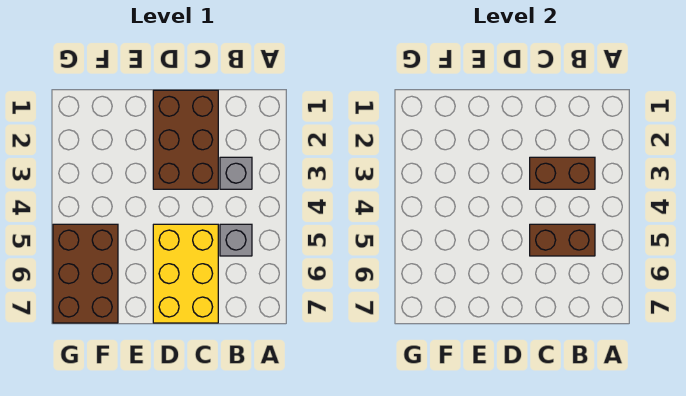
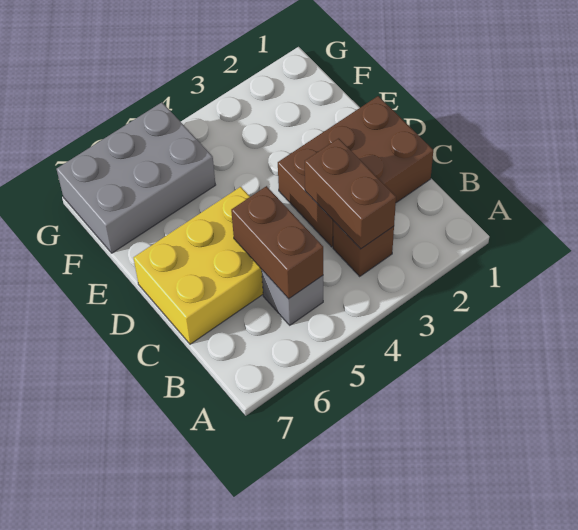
grey brick B3 level 1 -> brown brick B3 level 1
brown brick F5:G7 level 1 -> grey brick F5:G7 level 1

